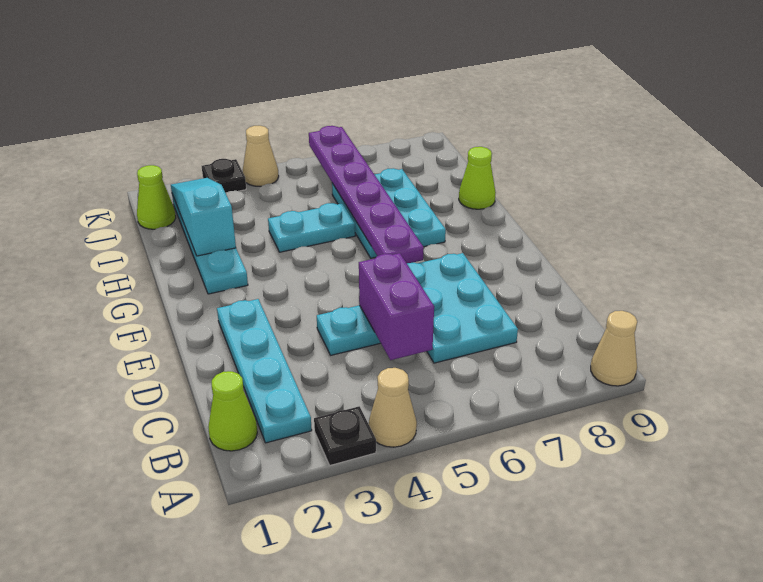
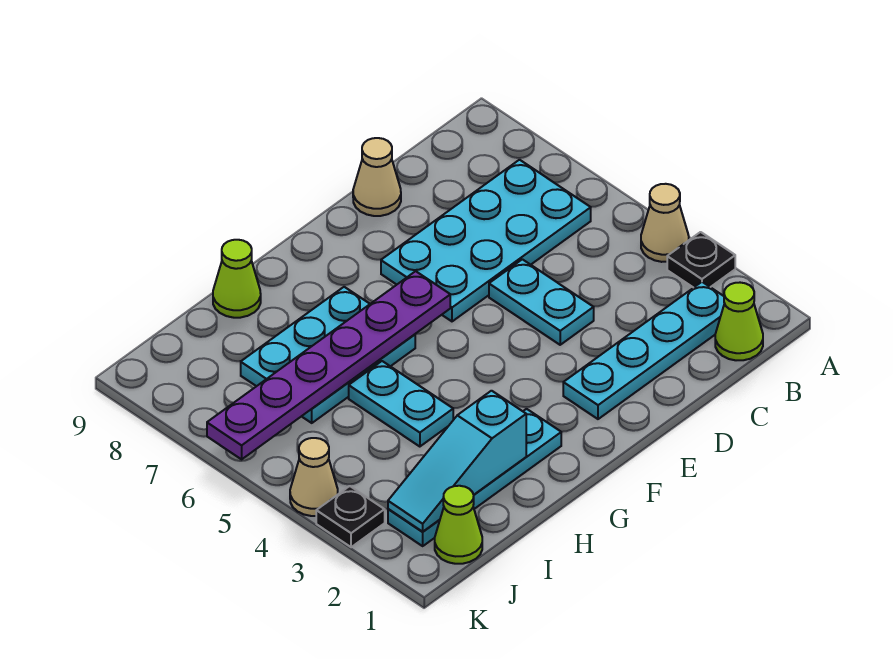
tan cone A9 level 1 -> tan cone D9 level 1
purple brick C5:D5 level 2 -> none
cyan plate C6:E7 level 1 -> cyan plate B6:E7 level 1

